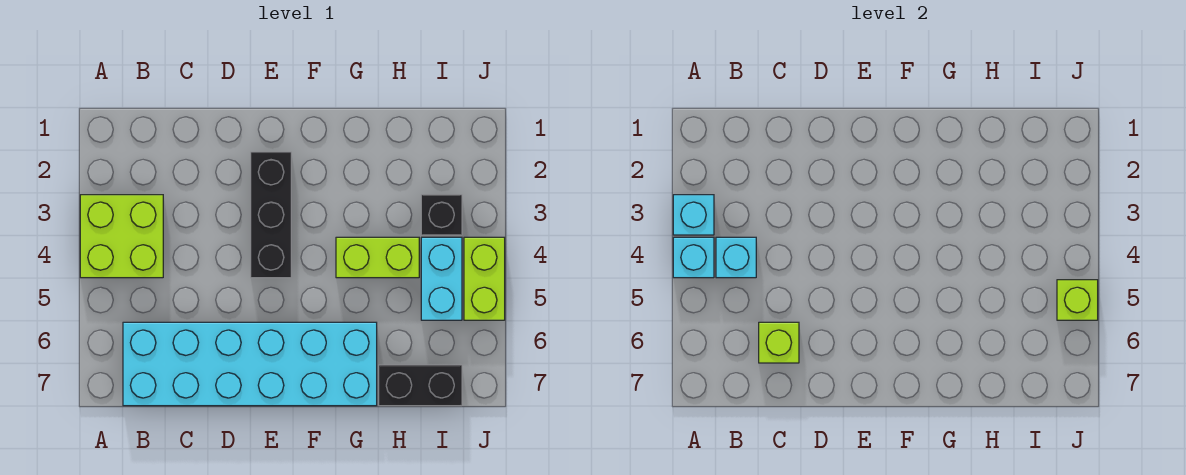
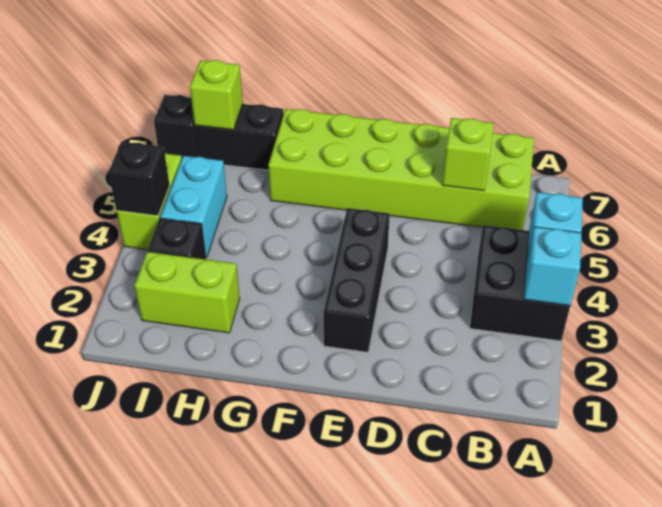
lime brick A3:B4 level 1 -> black brick A3:B4 level 1
cyan brick B4 level 2 -> none
cyan brick B6:G7 level 1 -> lime brick B6:G7 level 1
lime brick G4:H4 level 1 -> lime brick H2:I2 level 1
none -> black brick J4 level 2
lime brick J5 level 2 -> lime brick I7 level 2
none -> black brick J7 level 1

